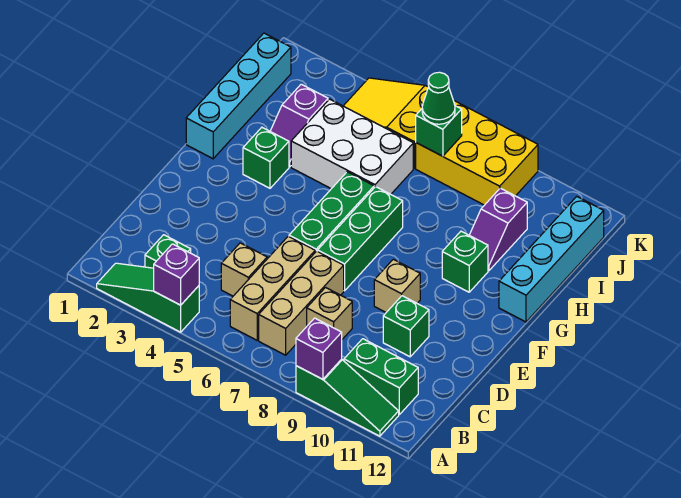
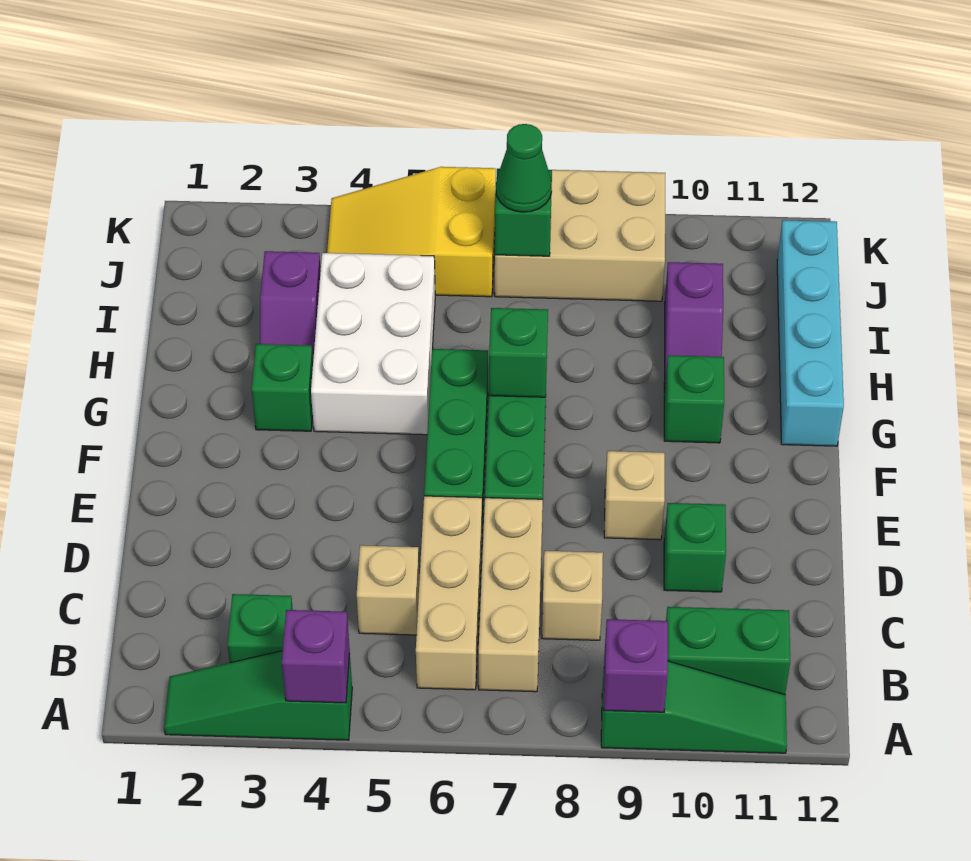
cyan brick G1:J1 level 1 -> none
none -> green brick G7 level 2
white brick H4:I6 level 1 -> white brick G4:I5 level 1
yellow brick J7:K9 level 1 -> tan brick J7:K9 level 1

